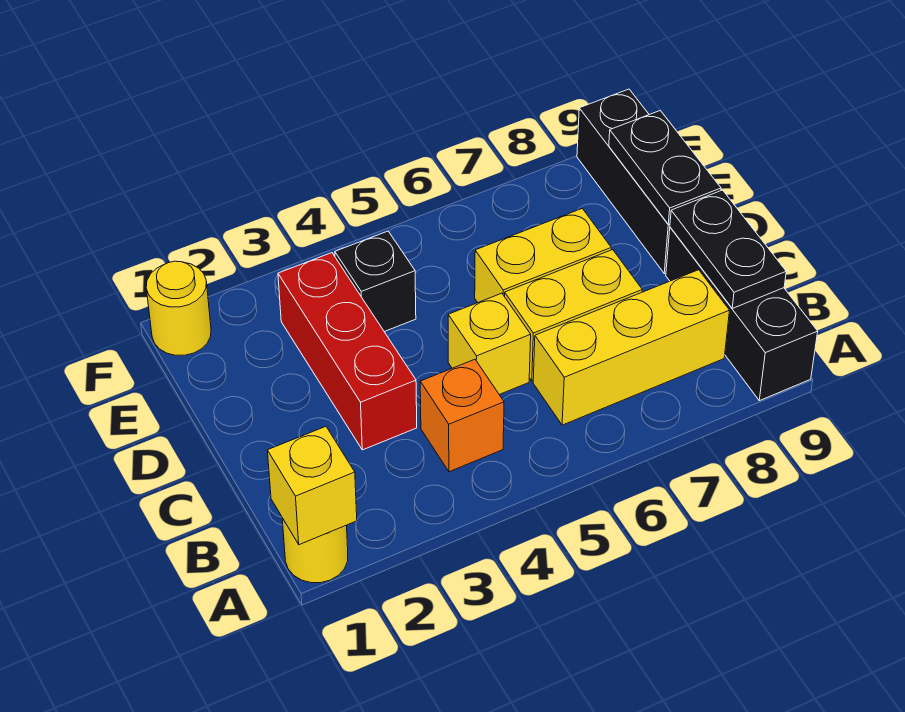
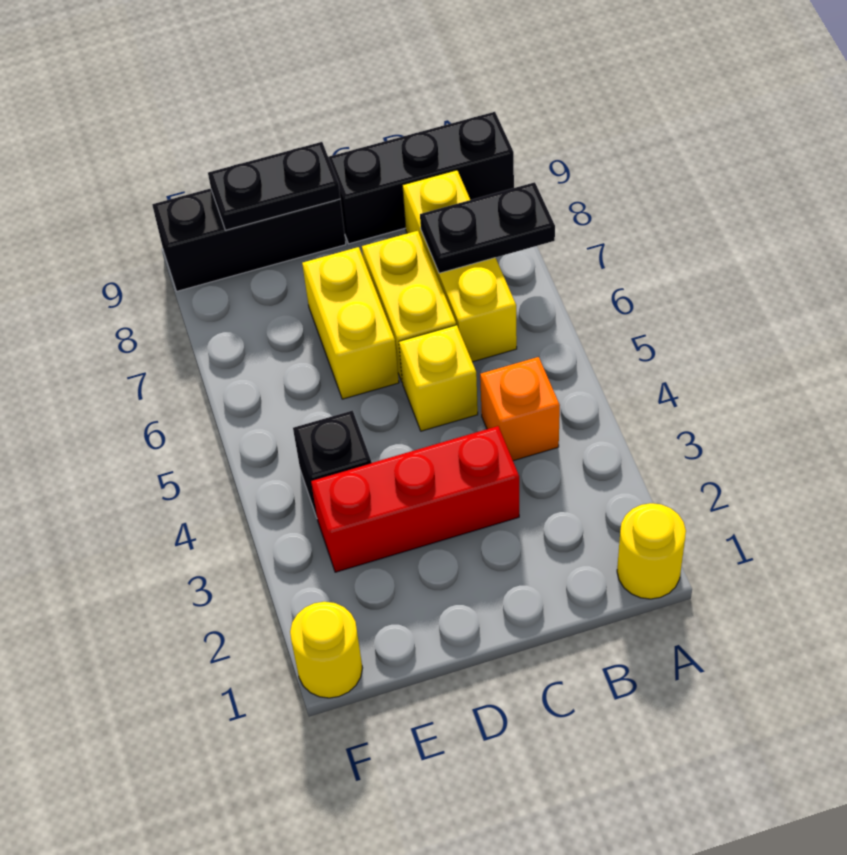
yellow brick A1 level 2 -> none
black plate B9:C9 level 2 -> black plate A7:B7 level 2

